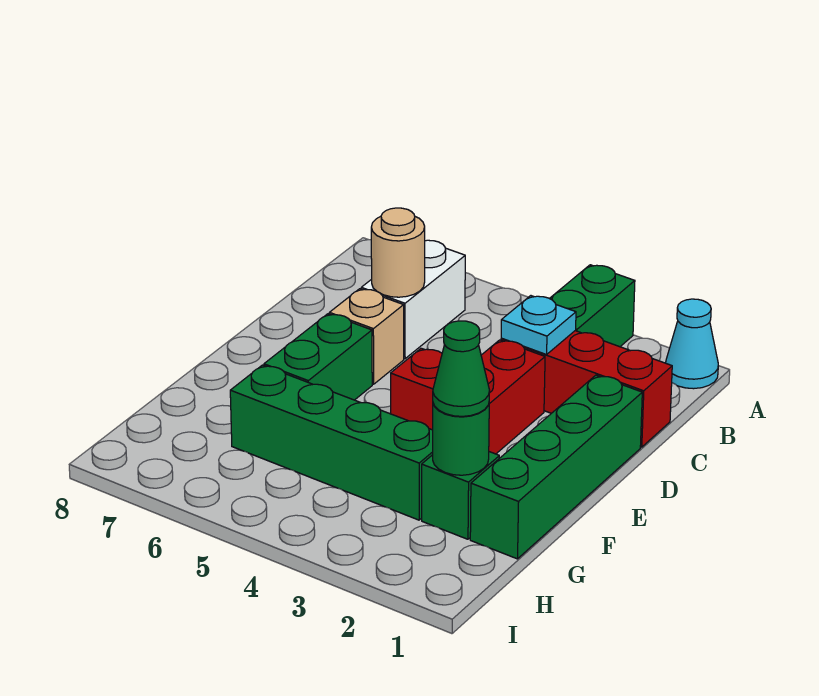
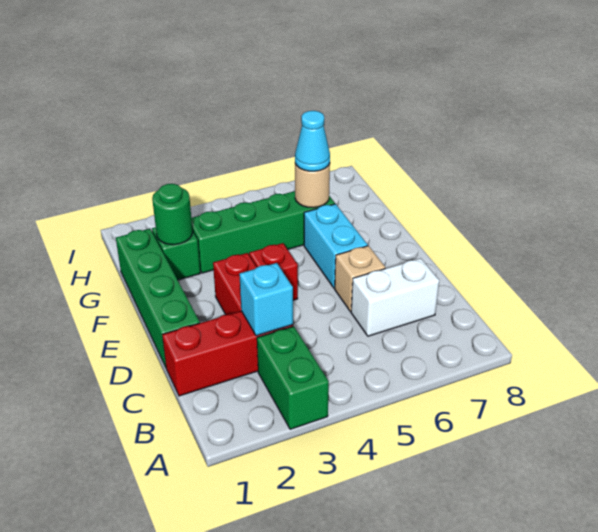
cyan cone A1 level 1 -> cyan cone G6 level 3
white brick B6:C6 level 1 -> white brick C6:C7 level 1
cyan plate C3 level 2 -> cyan brick C3 level 2
tan round brick C6 level 2 -> tan round brick G6 level 2
green brick E6:F6 level 1 -> cyan brick E6:F6 level 1
green cone G2 level 3 -> none

